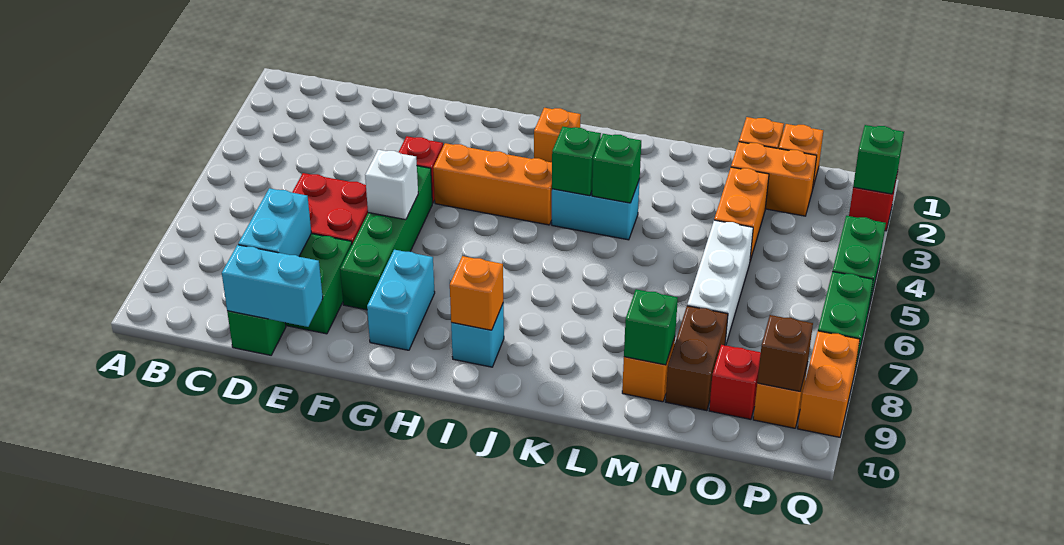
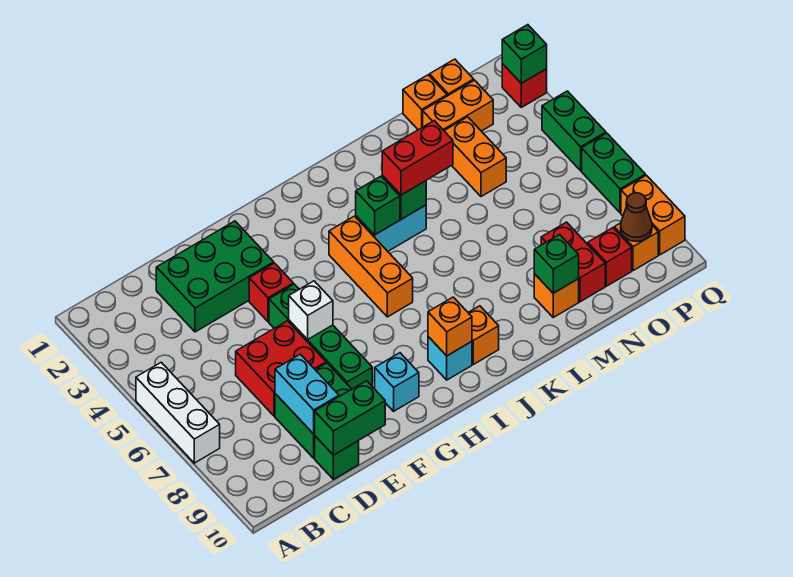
none -> green brick D2:F3 level 1
cyan brick D10:E10 level 2 -> green brick D10:E10 level 2
orange brick G4:I4 level 1 -> orange brick I4:I6 level 1
cyan brick G8:G9 level 1 -> cyan brick G9 level 1
orange brick I2 level 1 -> orange brick J9 level 1
none -> red brick K4:L4 level 3
white brick N5:N7 level 1 -> white brick A5:A7 level 1
brown brick N8:N9 level 1 -> red brick N8:N9 level 1
brown brick P9 level 2 -> brown cone P9 level 2

